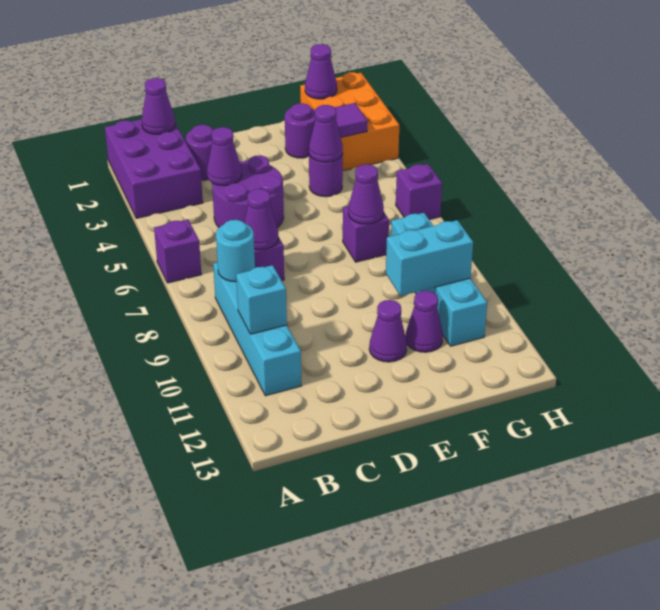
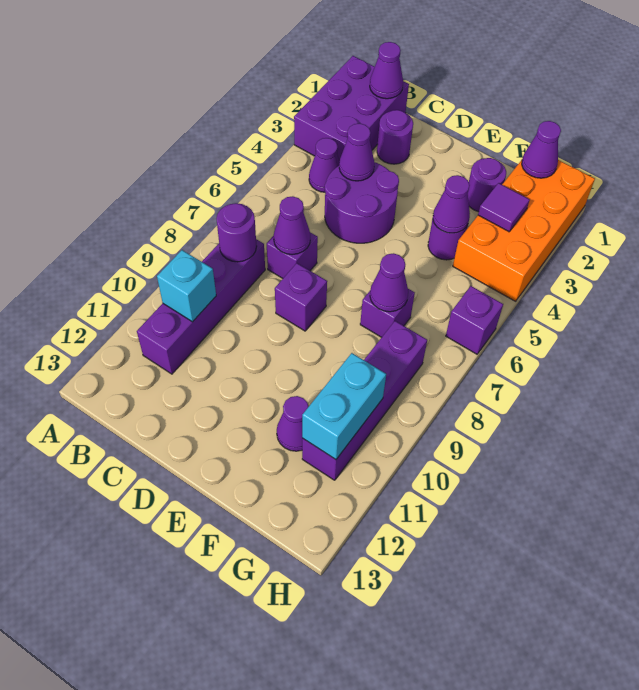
purple brick A6 level 1 -> purple brick D8 level 1
cyan brick B8:B11 level 1 -> purple brick B8:B11 level 1
cyan round brick B8 level 2 -> purple round brick B8 level 2
purple cone E11 level 1 -> purple cone B4 level 1
cyan brick F10:G10 level 2 -> cyan brick G10:G11 level 2
orange brick G1:H3 level 1 -> orange brick G1:H4 level 1
cyan brick G8:G11 level 1 -> purple brick G8:G11 level 1

